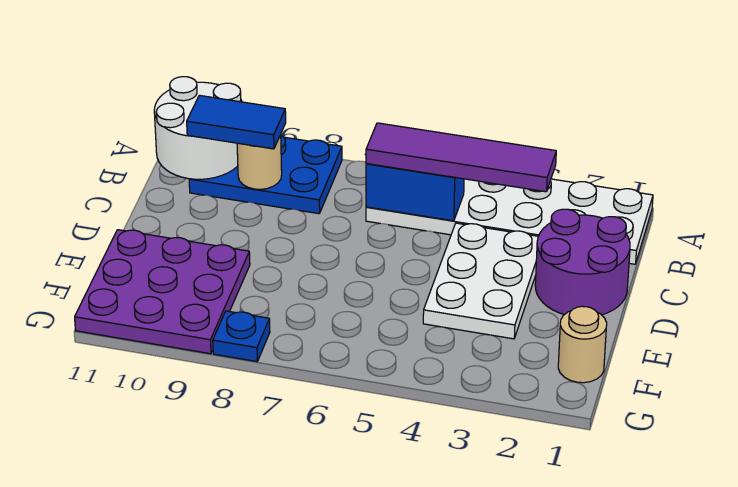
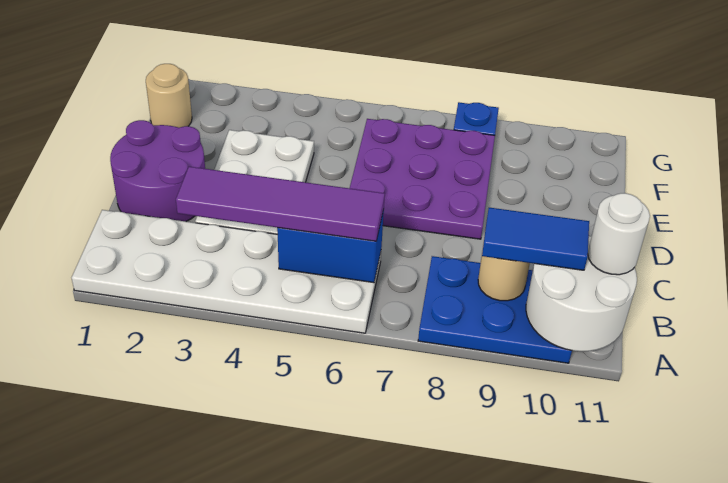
none -> white round brick B11 level 3
purple plate E9:G11 level 1 -> purple plate D6:F8 level 1

